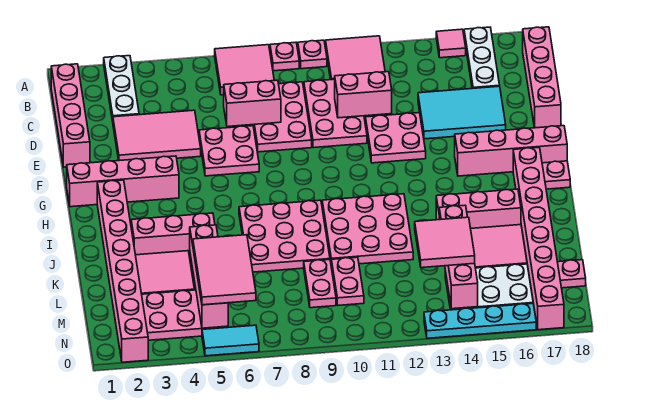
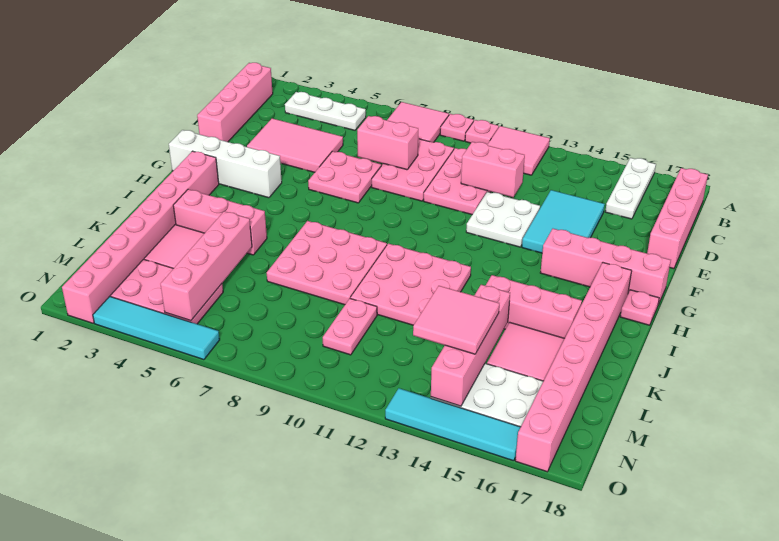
white plate A3:C3 level 1 -> white plate B3:B5 level 1
pink tile A15 level 1 -> none
cyan tile D14:E16 level 1 -> cyan tile D14:F15 level 1
pink plate E12:F13 level 1 -> white plate E12:F13 level 1
pink brick G1:G4 level 1 -> white brick G1:G4 level 1
pink tile L5:N6 level 3 -> none
pink plate L9:M9 level 1 -> none
pink plate M18 level 1 -> none
cyan tile O5:O6 level 1 -> cyan tile O3:O6 level 1
cyan plate O13:O16 level 1 -> cyan tile O13:O16 level 1

